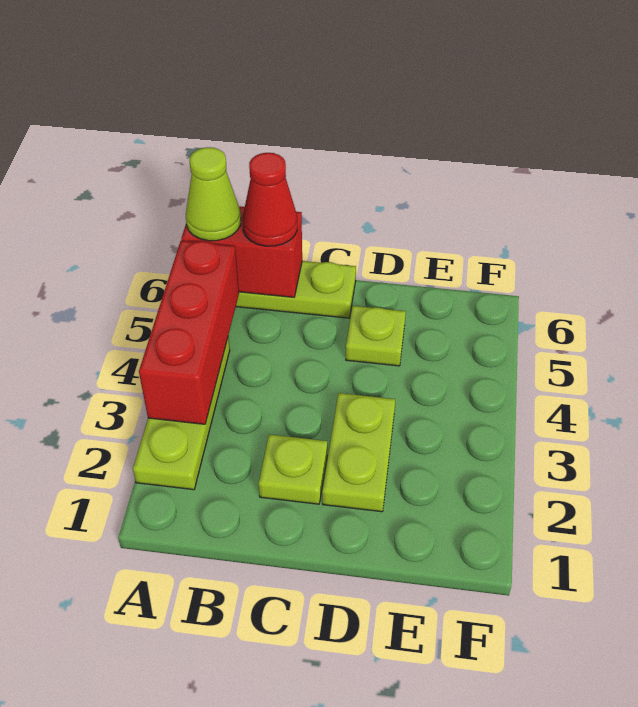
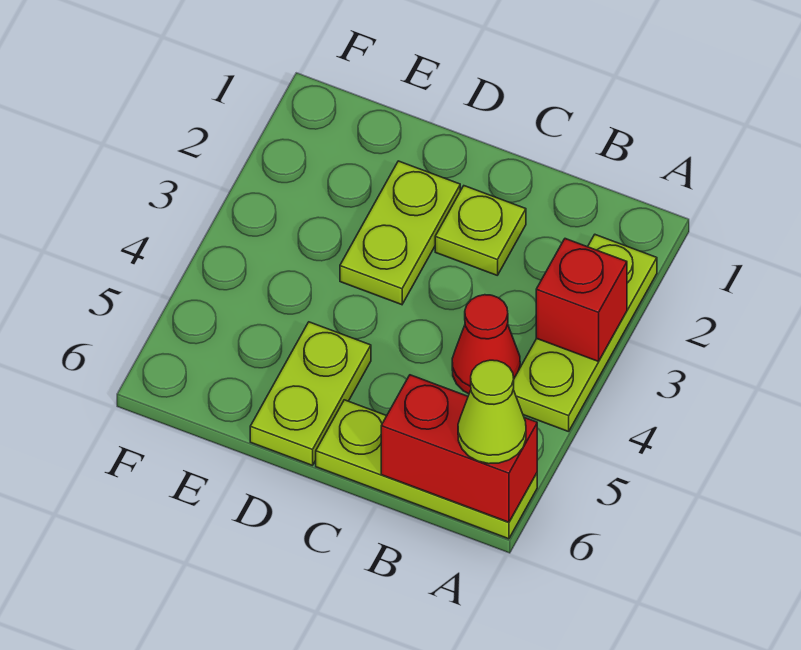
red brick A3:A5 level 2 -> red brick A3 level 2
red cone B6 level 3 -> red cone B4 level 1
lime plate D5 level 1 -> lime plate D5:D6 level 1

